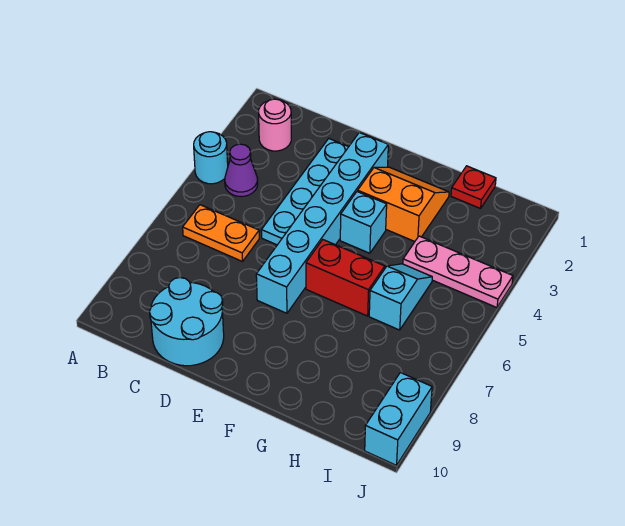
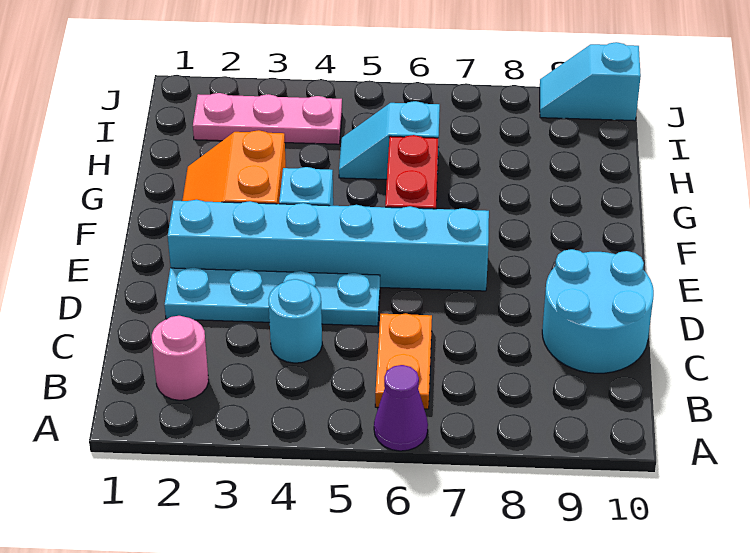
cyan round brick A4 level 1 -> cyan round brick C4 level 1
purple cone B4 level 1 -> purple cone A6 level 1
red plate H1 level 1 -> none
pink plate H4:J4 level 1 -> pink plate I2:I4 level 1
cyan brick J9:J10 level 1 -> cyan slope J9:J10 level 1 top 10

